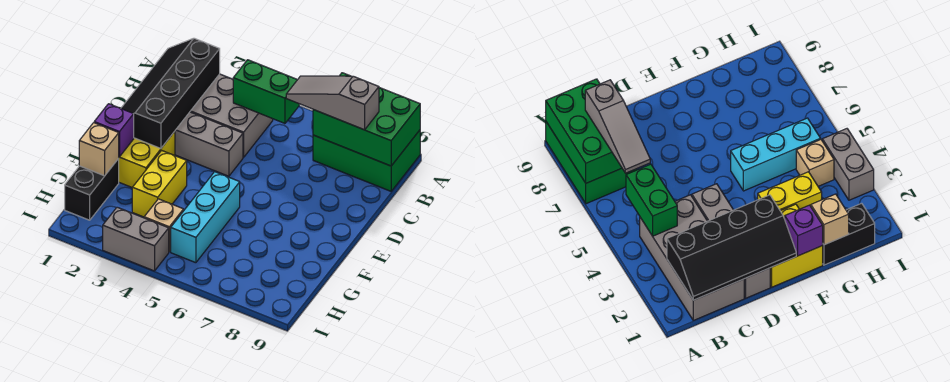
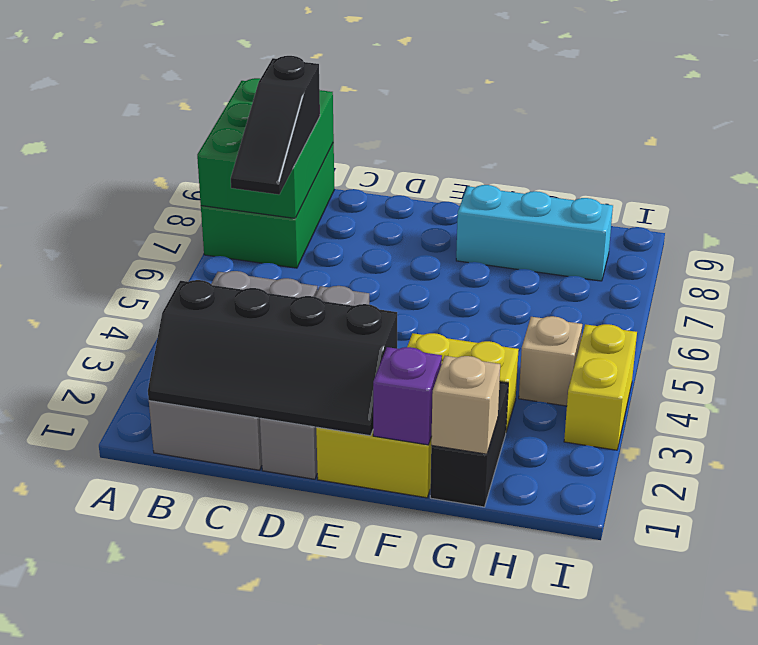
green brick B4:B5 level 2 -> none
grey slope B6:B8 level 3 top 8 -> black slope B6:B8 level 3 top 8
cyan brick F5:H5 level 1 -> cyan brick F8:H8 level 1
black brick G1:H1 level 1 -> black brick G1:G2 level 1
grey brick I3:I4 level 1 -> yellow brick I3:I4 level 1

